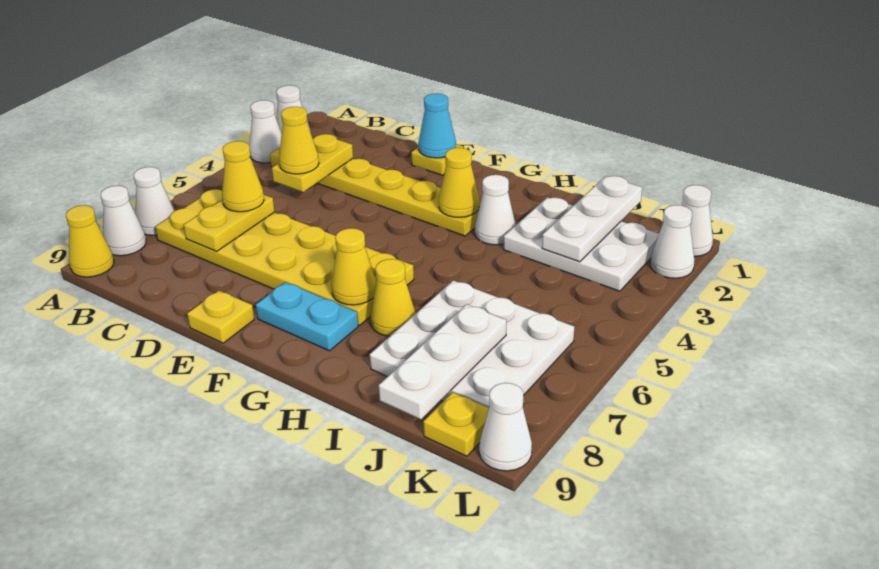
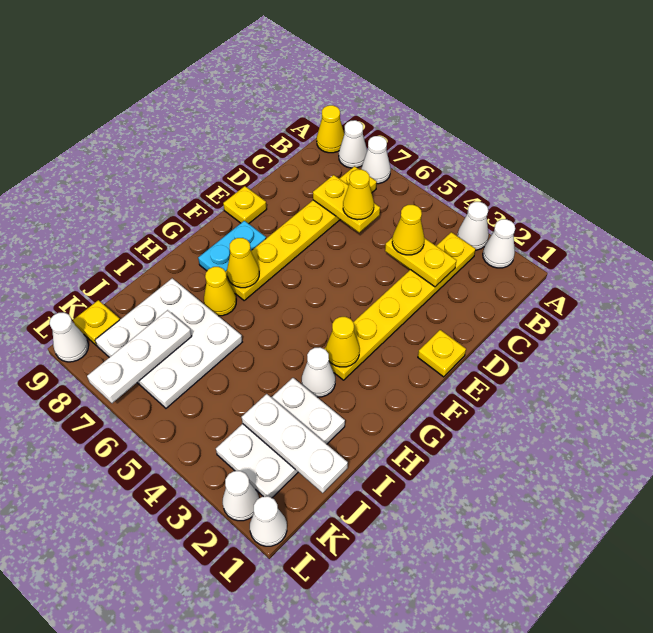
yellow plate B6:G7 level 1 -> yellow plate B7:G7 level 1
cyan cone E1 level 2 -> none
white plate J7:J9 level 2 -> white plate J7:L7 level 2

